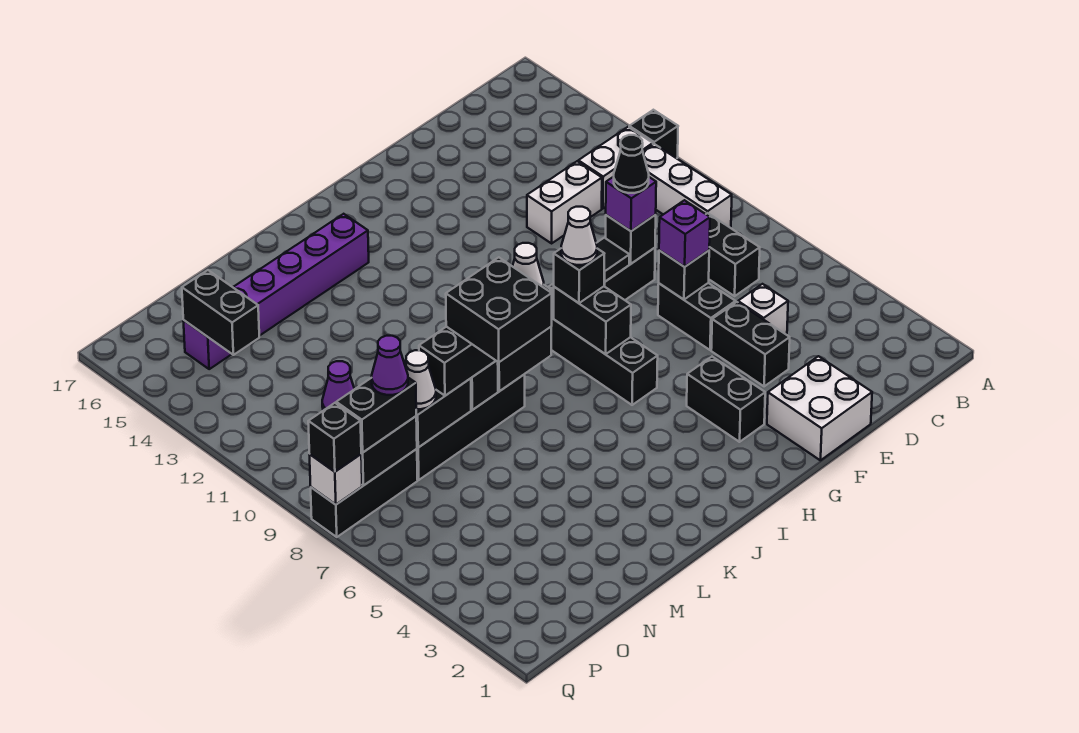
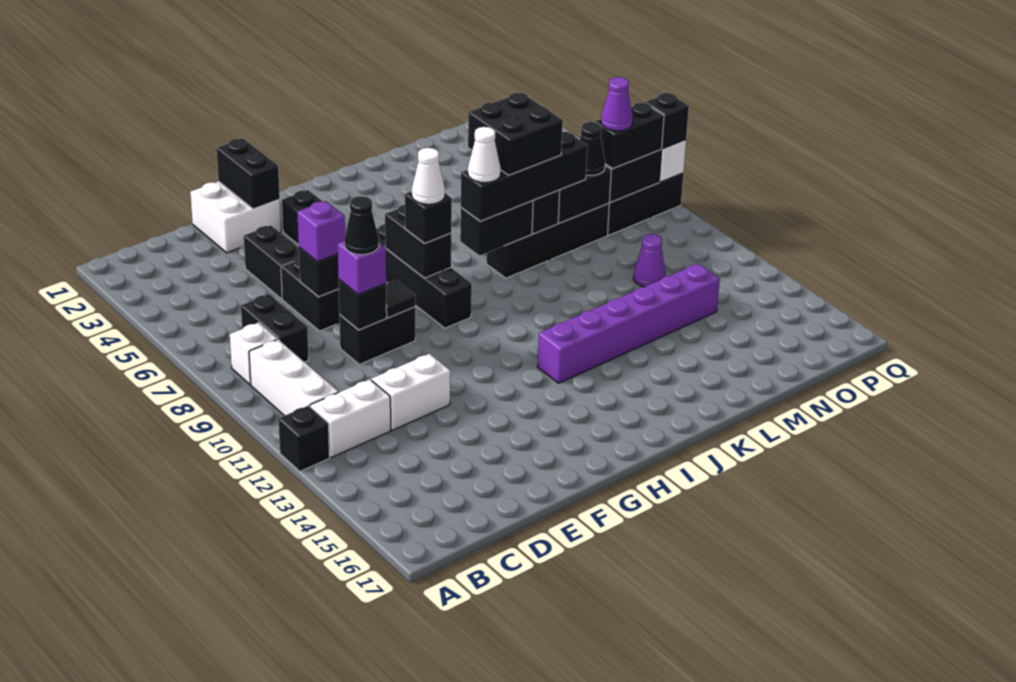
white brick D5 level 1 -> white brick B8 level 1
purple brick J15:O15 level 1 -> purple brick I13:N13 level 1
white cone N8 level 3 -> black cone N8 level 3
black brick O14:O15 level 2 -> black brick F1:F2 level 2

